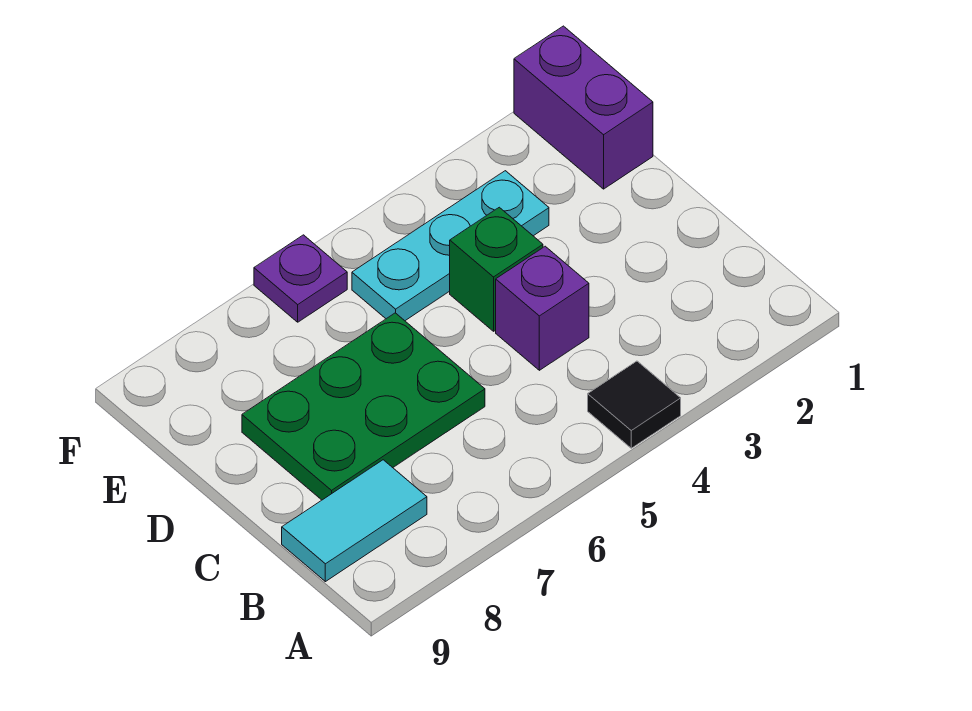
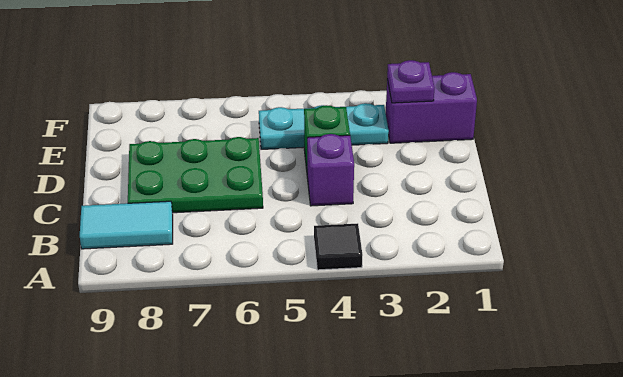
purple brick E1:F1 level 1 -> purple brick E1:E2 level 1
purple plate F6 level 1 -> purple plate E2 level 2

